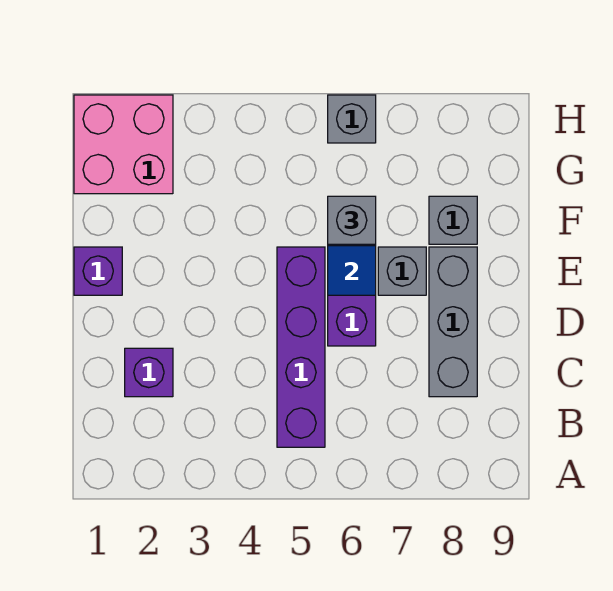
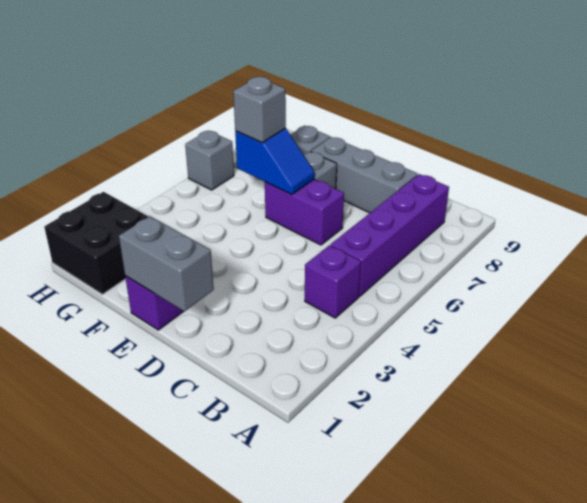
purple brick B5:E5 level 1 -> purple brick B5:B8 level 1
purple brick C2 level 1 -> purple brick B4 level 1
none -> grey brick D1:E1 level 2
pink brick G1:H2 level 1 -> black brick G1:H2 level 1

